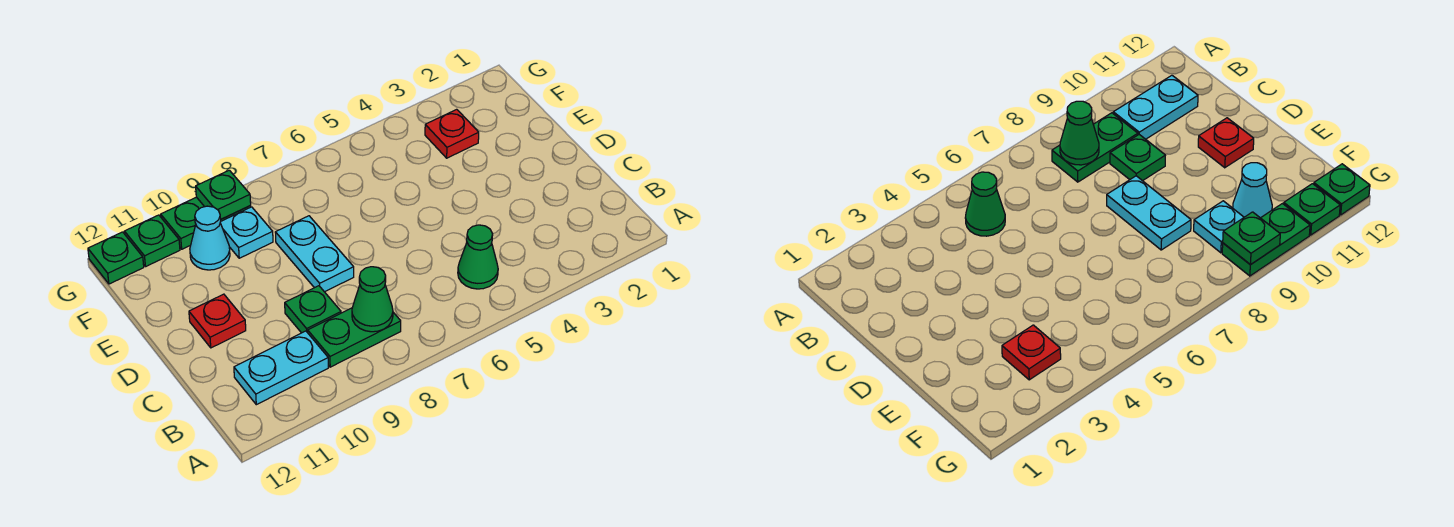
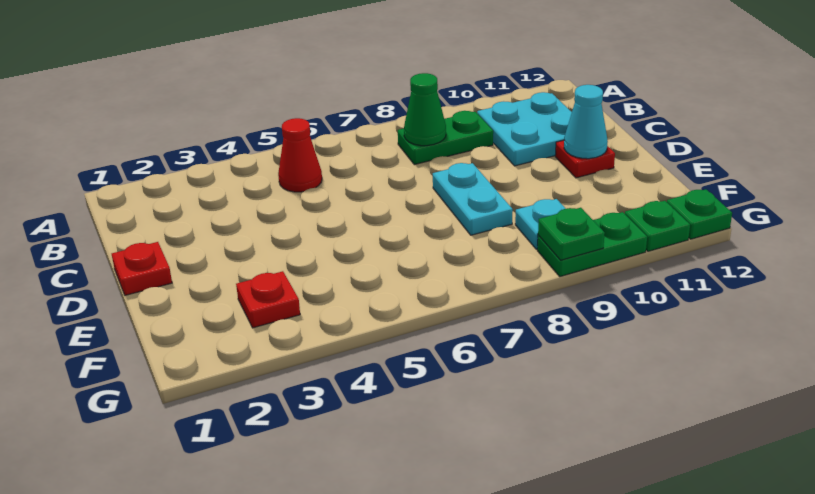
green cone B5 level 1 -> red cone B5 level 1
cyan plate B10:B11 level 1 -> cyan plate B10:C11 level 1
green plate C9 level 1 -> none
none -> red plate D1 level 1
cyan cone F10 level 1 -> cyan cone D11 level 2

